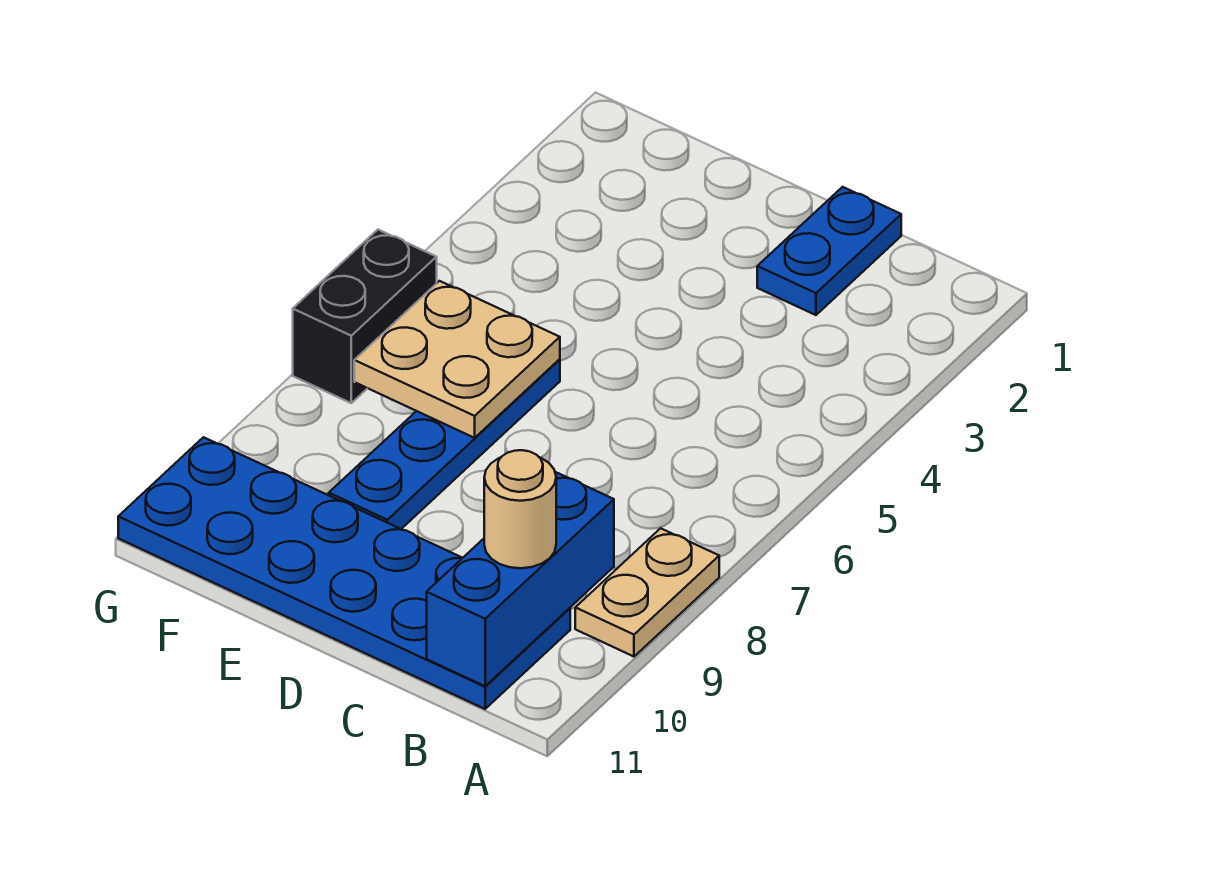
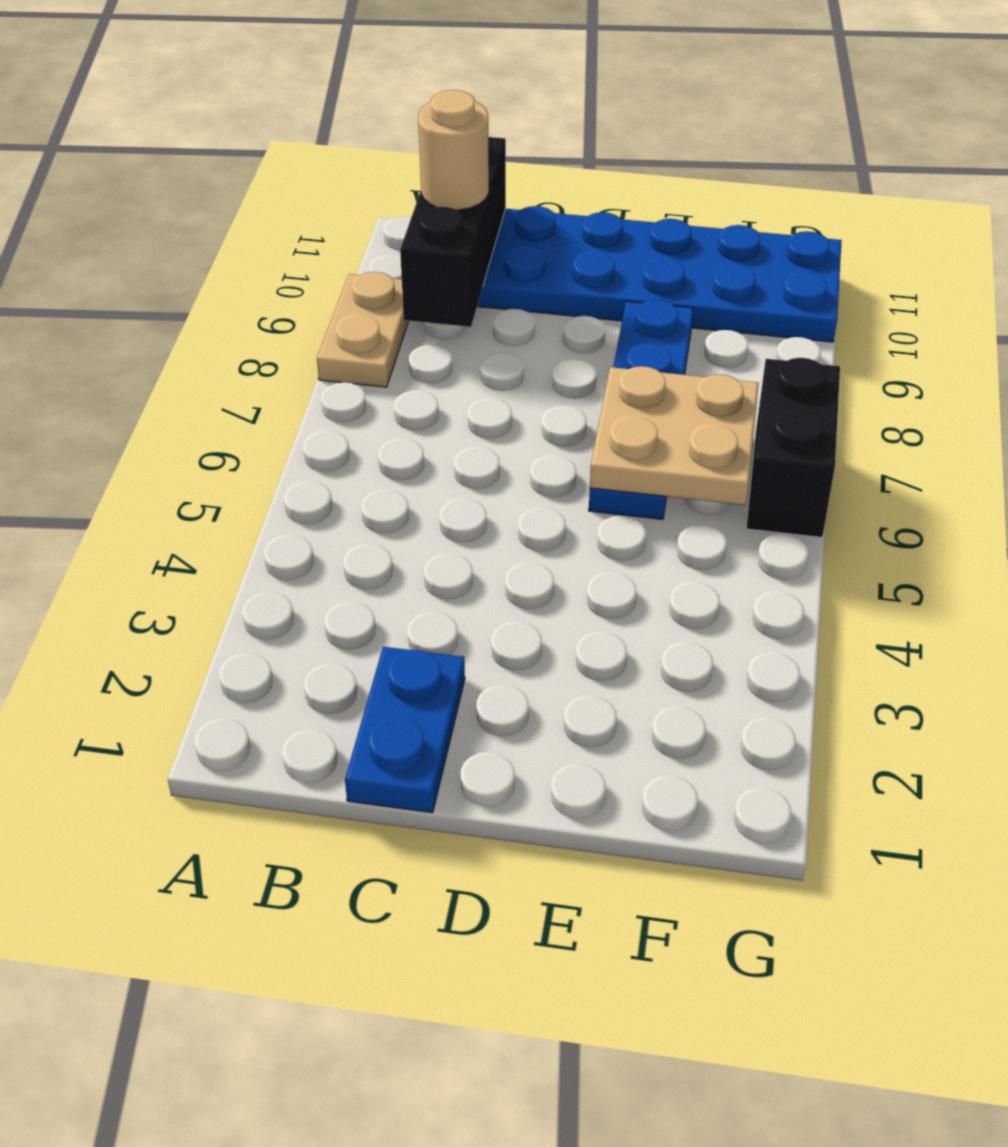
blue brick B9:B11 level 2 -> black brick B9:B11 level 2

